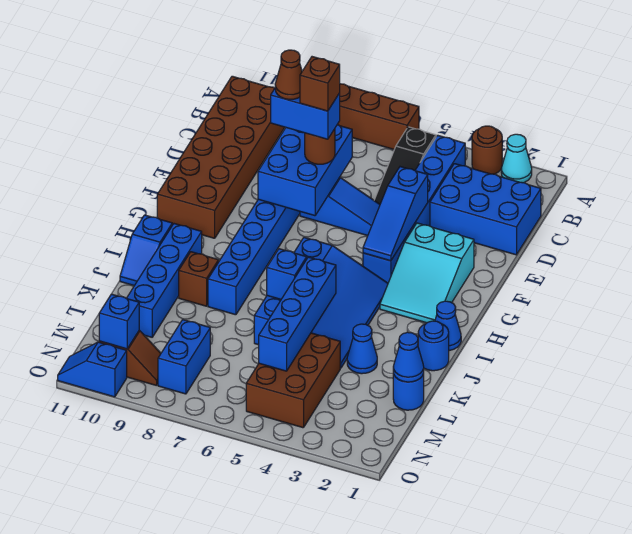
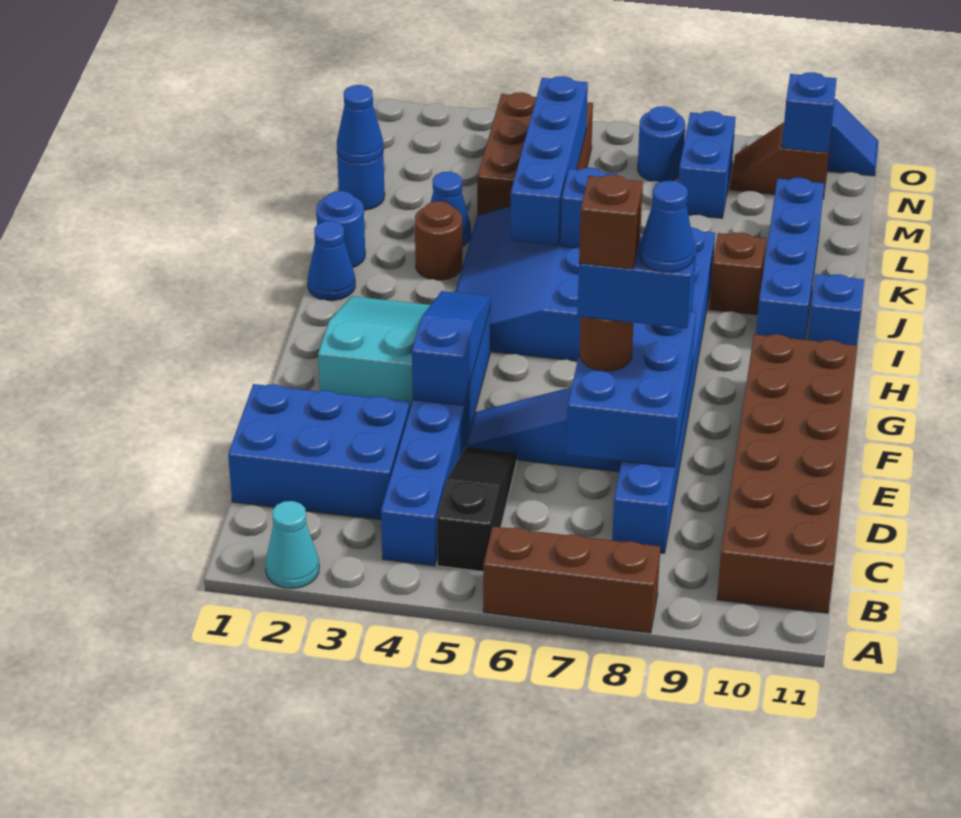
brown round brick A3 level 1 -> brown round brick J3 level 1
brown cone E8 level 5 -> blue cone E8 level 5
none -> blue round brick N7 level 1

